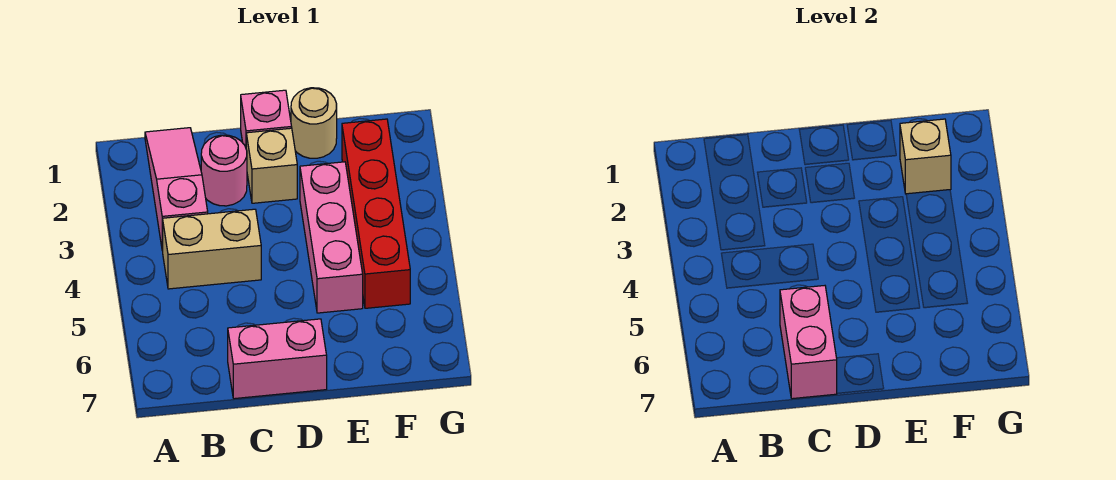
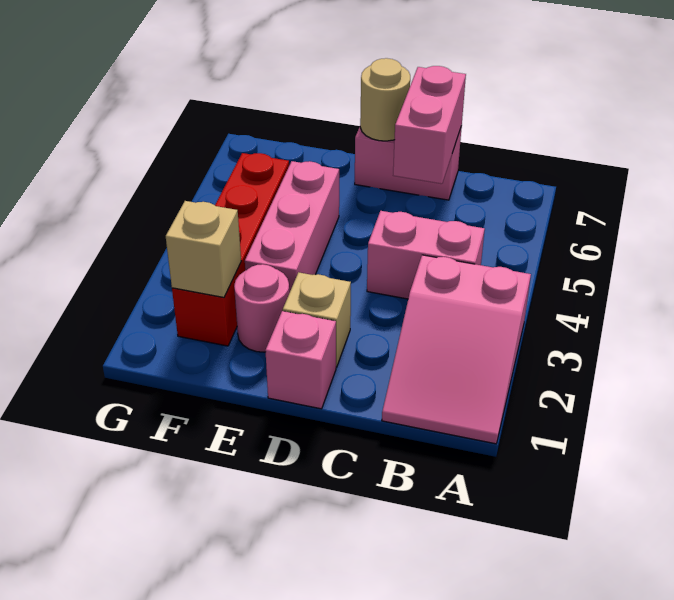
pink slope B1:B3 level 1 top 3 -> pink slope A1:B3 level 1 top 3
tan brick B4:C4 level 1 -> pink brick B4:C4 level 1
pink round brick C2 level 1 -> pink round brick E2 level 1
tan round brick E1 level 1 -> tan round brick D7 level 2

